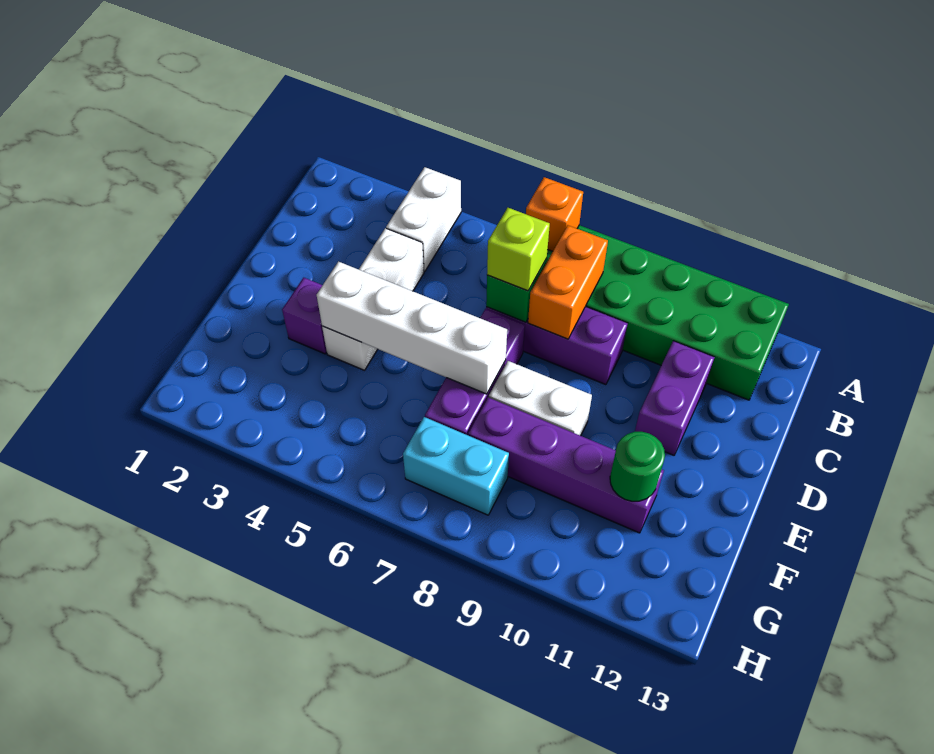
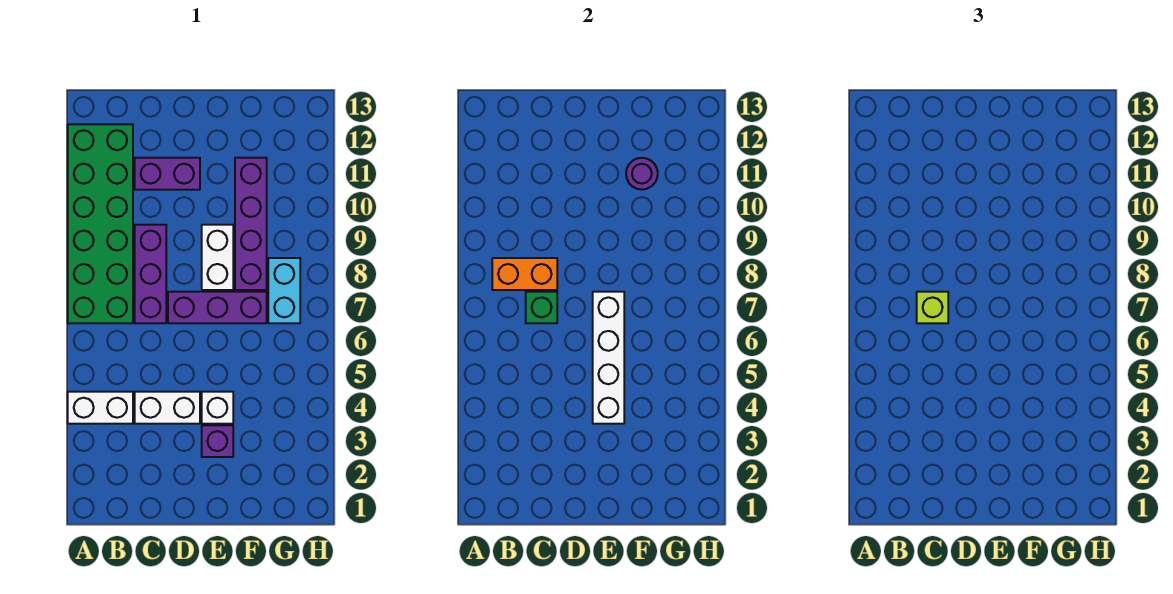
orange brick A7 level 2 -> none
green round brick F11 level 2 -> purple round brick F11 level 2

